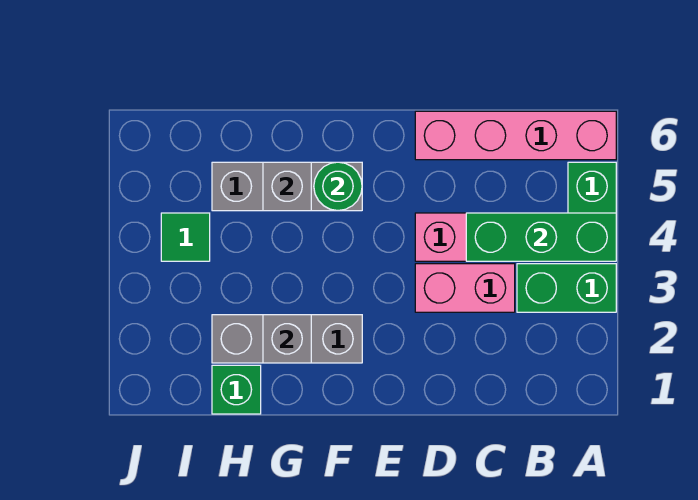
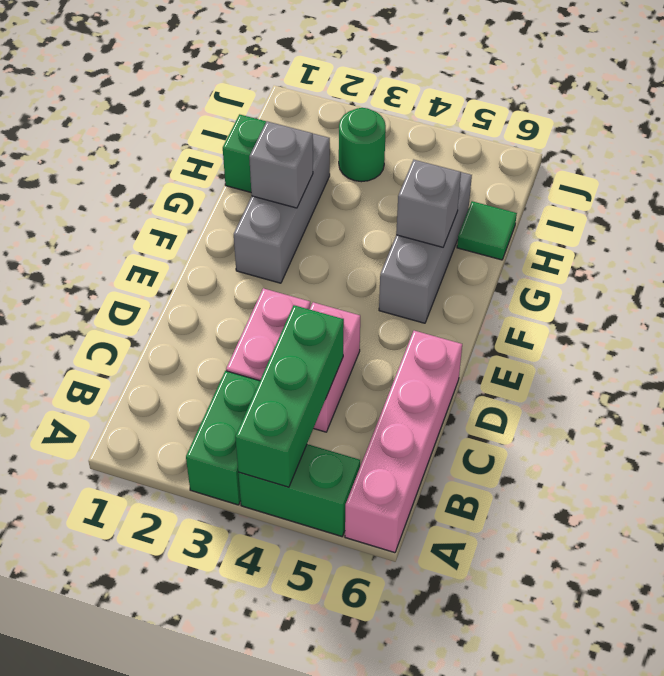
green round brick F5 level 2 -> green round brick I3 level 1
green tile I4 level 1 -> green tile H6 level 1

